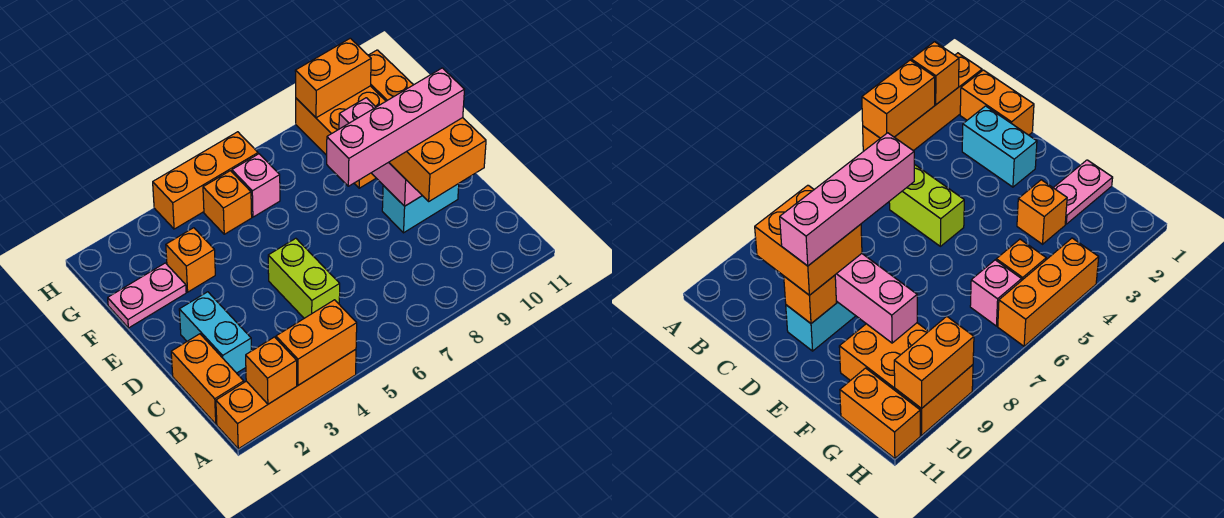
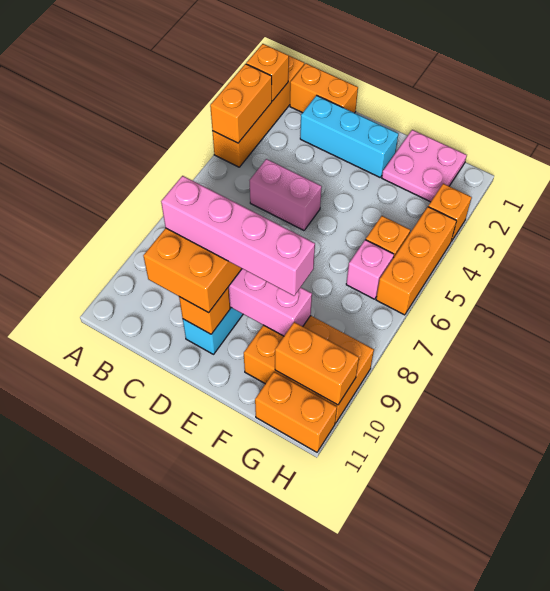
cyan brick C2:D2 level 1 -> cyan brick C2:E2 level 1
lime brick C5:D5 level 1 -> pink brick C5:D5 level 1
pink brick D7:D10 level 4 -> pink brick C9:F9 level 4
pink plate F1:F2 level 1 -> pink plate F1:G2 level 1
orange brick F3 level 1 -> orange brick H3 level 1
orange brick H9:H10 level 2 -> orange brick G10:H10 level 2

